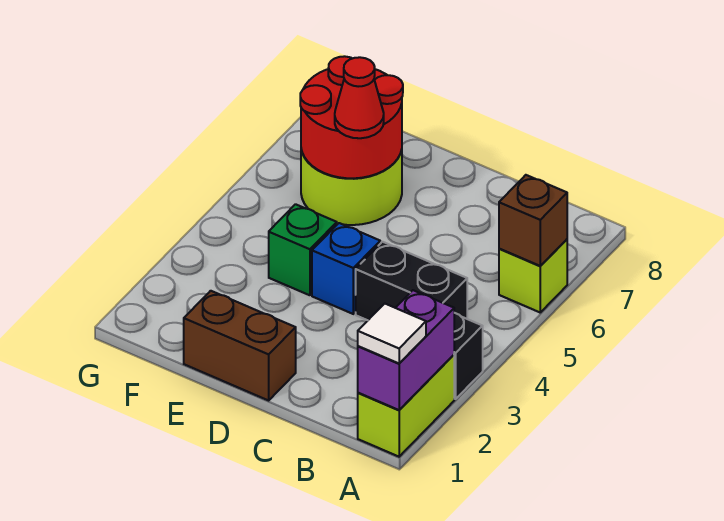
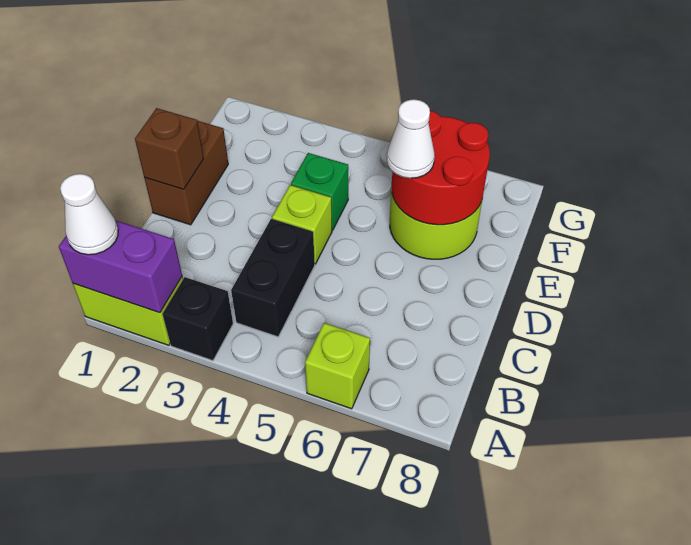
white tile A1 level 3 -> white cone A1 level 3
brown brick A6 level 2 -> brown brick D1 level 2
blue brick D4 level 1 -> lime brick D4 level 1
red cone E6 level 3 -> white cone E6 level 3

